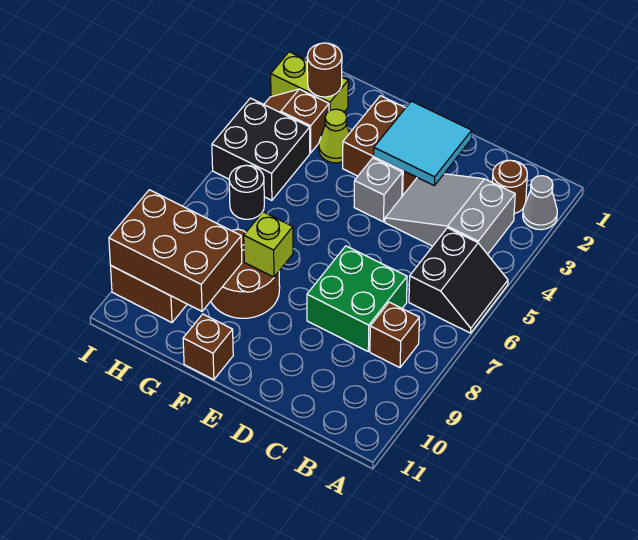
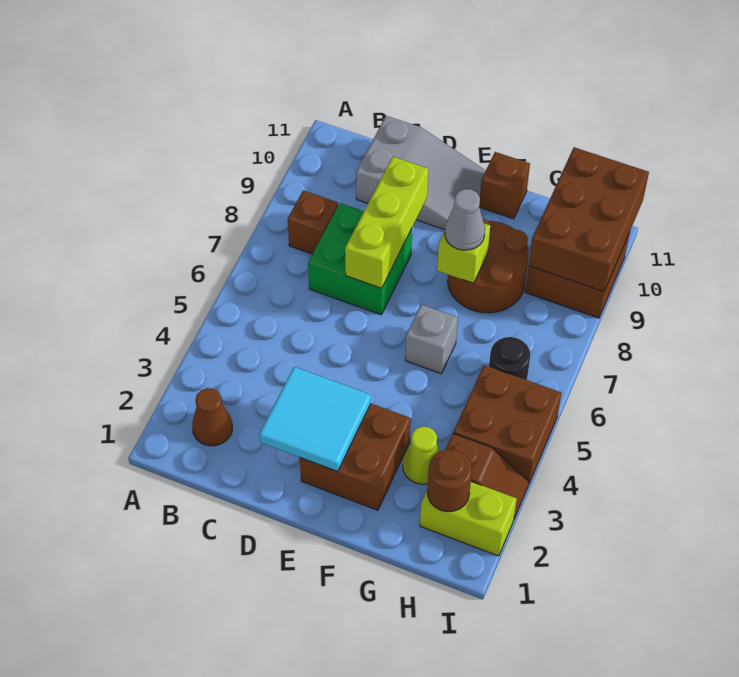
grey cone A2 level 1 -> grey cone F8 level 3
black slope A5:B6 level 1 top B -> none
brown round brick B2 level 1 -> brown cone B2 level 1
grey slope B3:D4 level 1 top B -> grey slope C10:E11 level 1 top C
none -> lime brick D7:D9 level 2
grey brick E4 level 1 -> grey brick F6 level 1
brown brick G9:I10 level 2 -> brown brick H9:I11 level 2
black brick H4:I5 level 1 -> brown brick H4:I5 level 1

